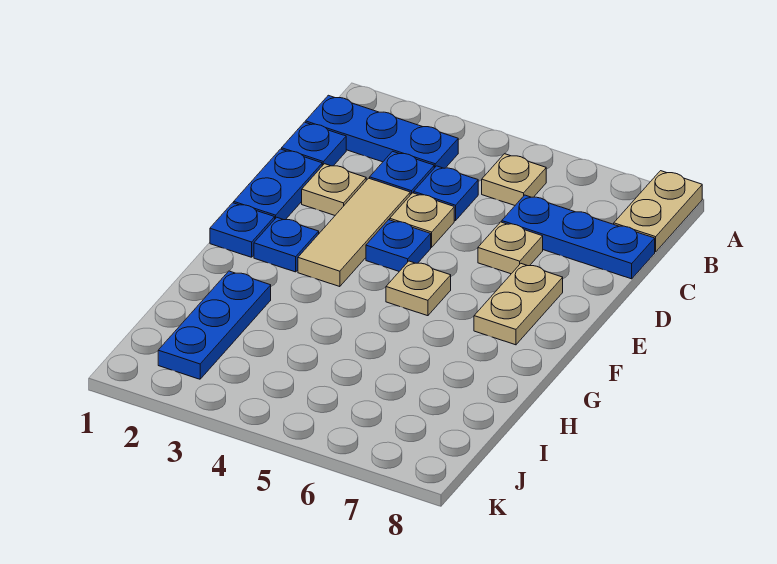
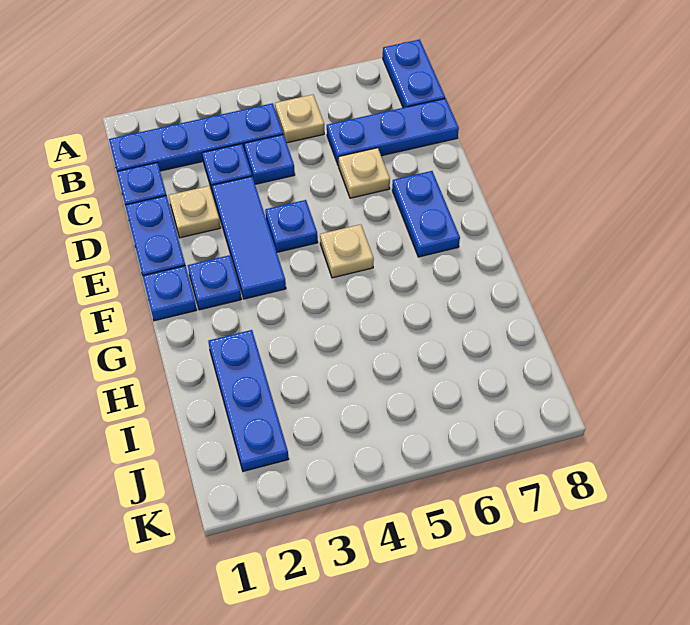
tan plate A8:B8 level 1 -> blue plate A8:B8 level 1
blue plate B1:B3 level 1 -> blue plate B1:B4 level 1
tan tile D3:F3 level 1 -> blue tile D3:F3 level 1
tan plate D4 level 1 -> none
tan plate E7:F7 level 1 -> blue plate E7:F7 level 1

